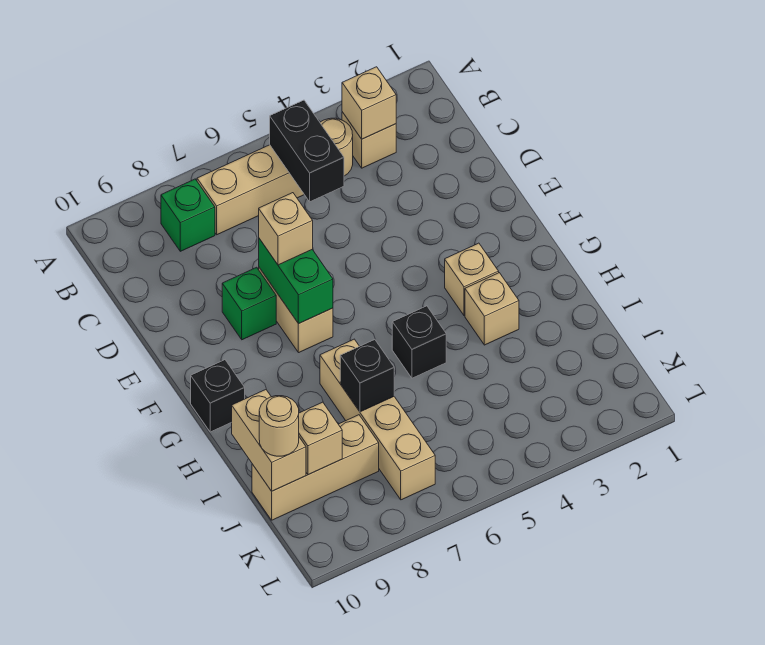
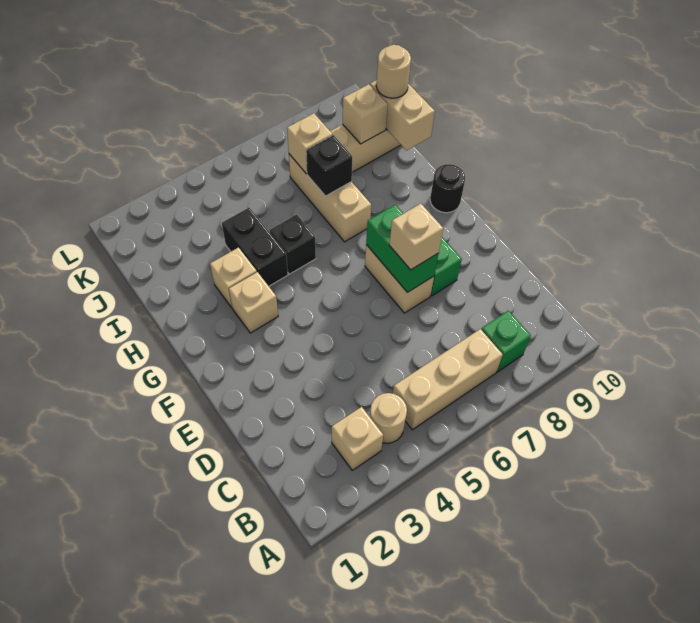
tan brick B3 level 2 -> tan brick J7 level 2
black brick B5:C5 level 2 -> black brick H4:I4 level 1
black brick G10 level 1 -> black round brick G10 level 1
tan brick H7:K7 level 1 -> tan brick H7:J7 level 1

